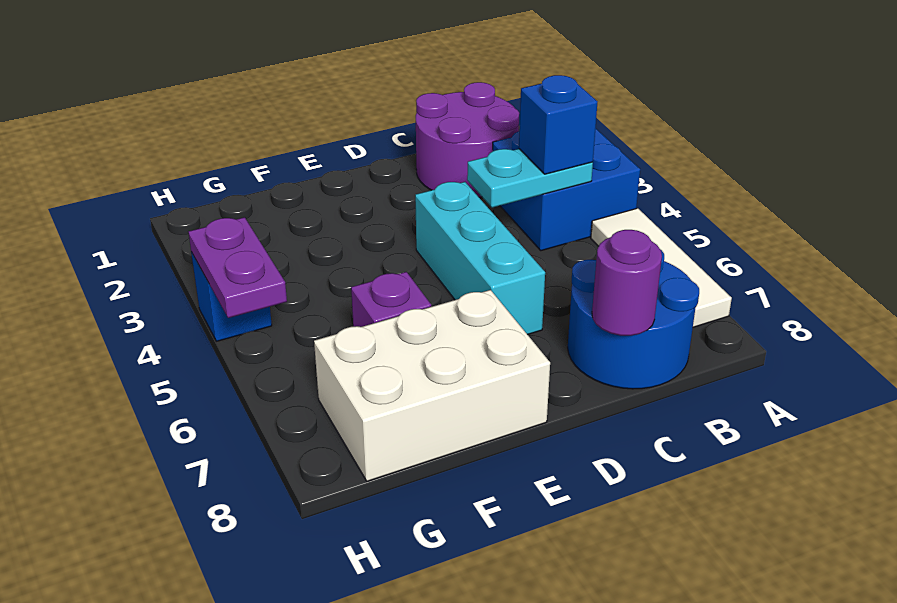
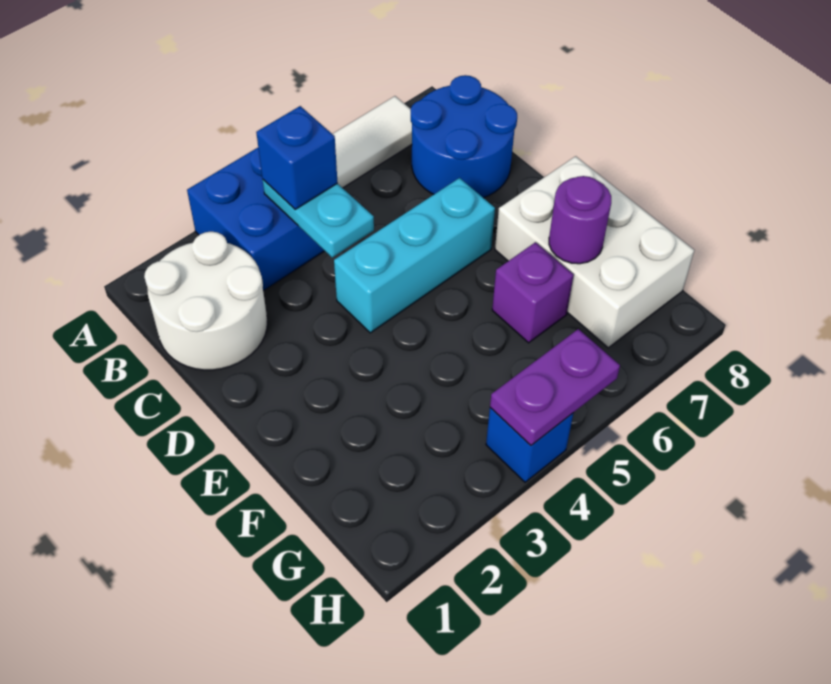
purple round brick B1:C2 level 1 -> white round brick B1:C2 level 1
purple round brick C8 level 2 -> purple round brick F7 level 2

